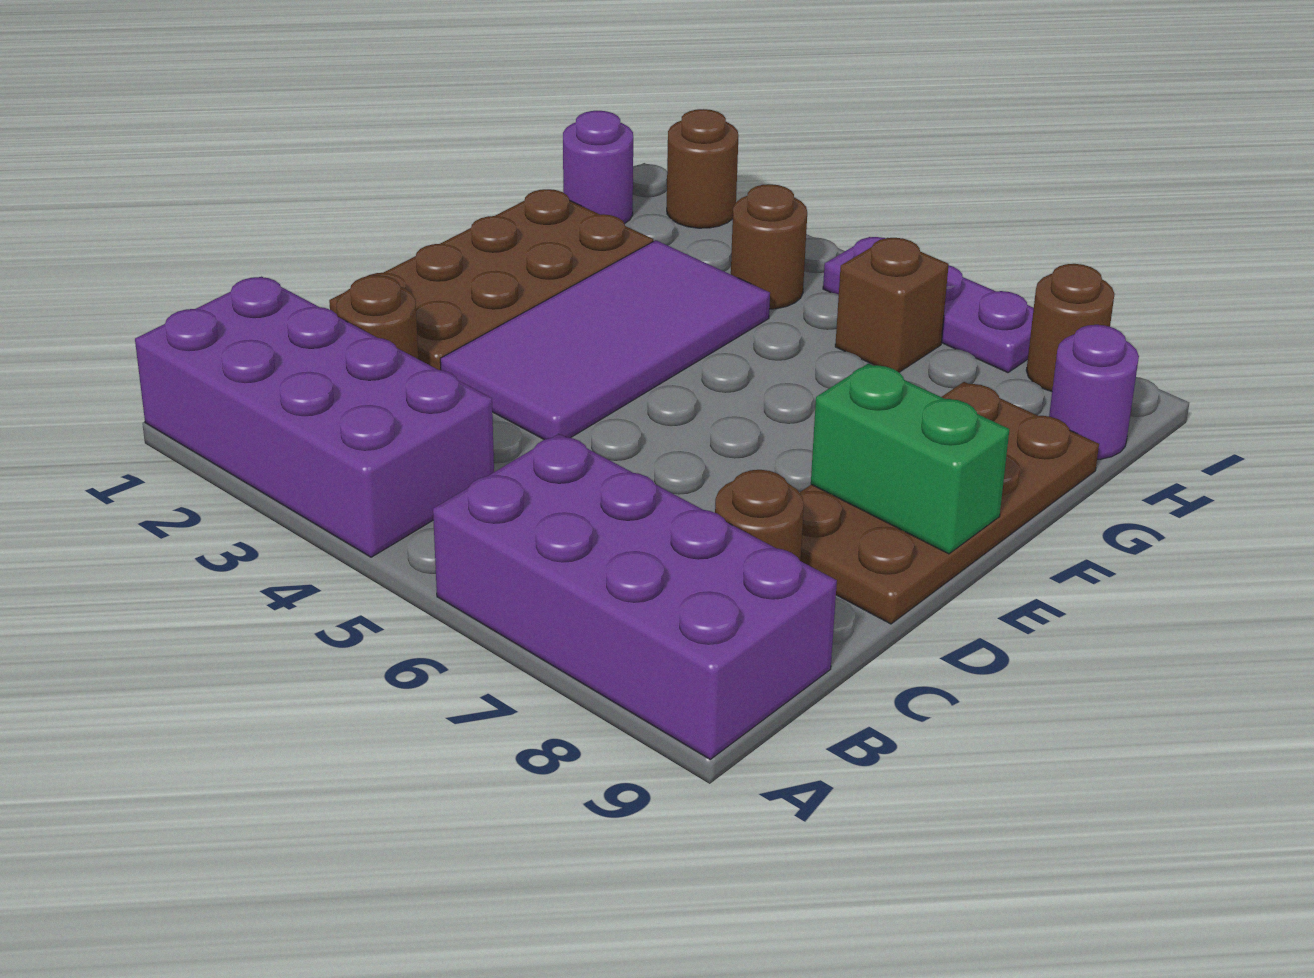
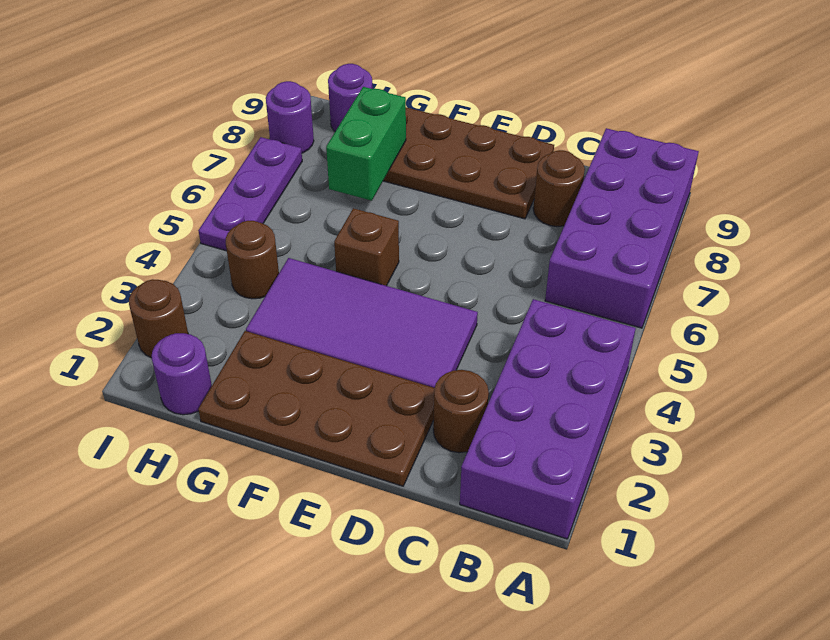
green brick E8:E9 level 2 -> green brick G7:G8 level 2
brown brick H6 level 1 -> brown brick F5 level 1
brown round brick I8 level 1 -> purple round brick I8 level 1

